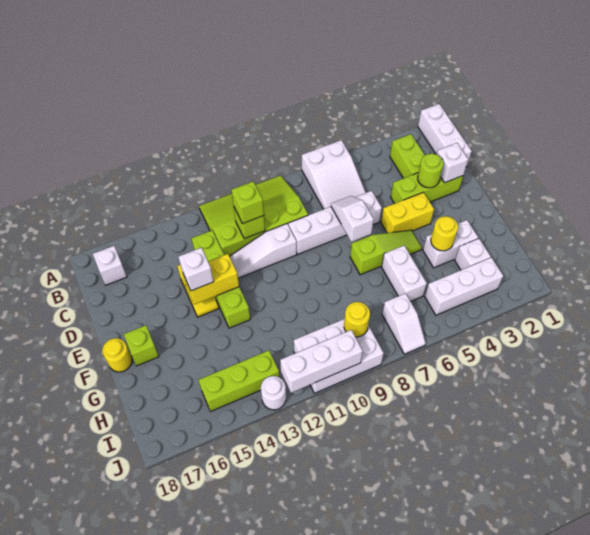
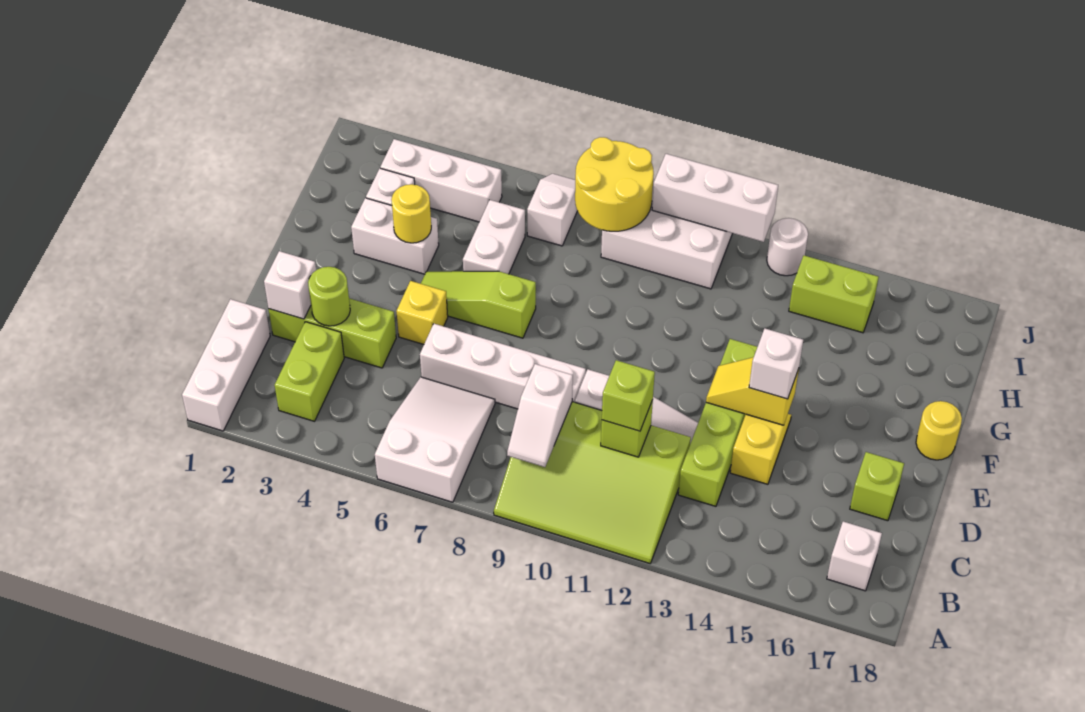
white slope D7:E7 level 2 top E -> white slope B9:C9 level 2 top C
yellow brick E4:E5 level 1 -> yellow brick E5 level 1
yellow brick E13:E14 level 2 -> yellow slope E13:E14 level 2 top 14
lime brick F17 level 1 -> lime brick D17 level 1
yellow round brick I9 level 2 -> yellow round brick I8:J9 level 2
lime brick I13:I15 level 1 -> lime brick I14:I15 level 1

